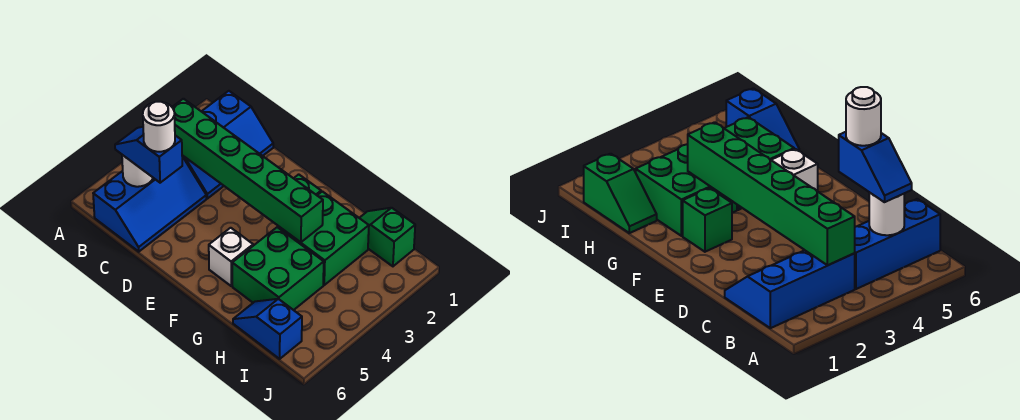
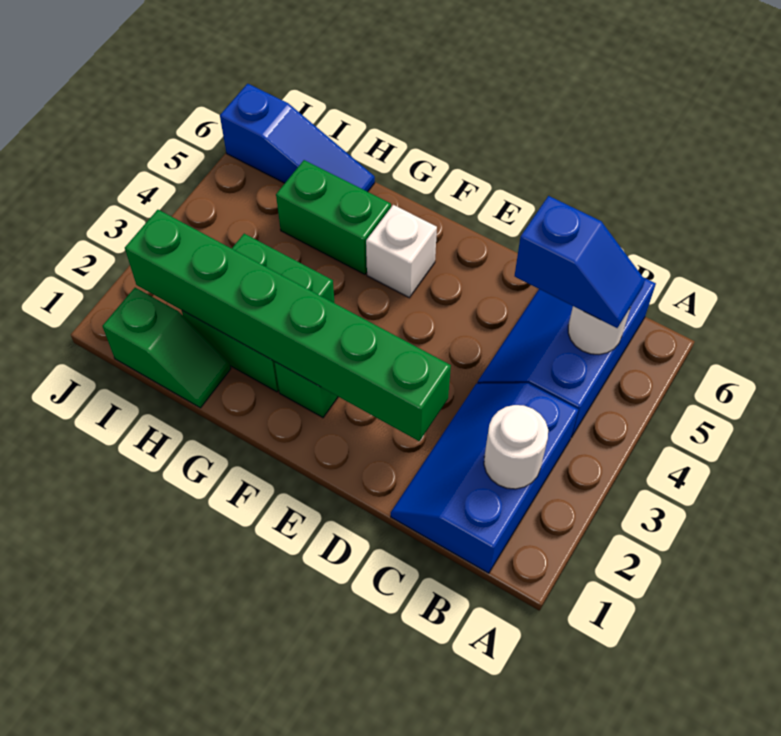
green brick B3:G3 level 2 -> green brick D2:I2 level 2
white round brick C5 level 4 -> white round brick B2 level 2
green brick G4:H5 level 1 -> green brick G5:H5 level 1
blue slope H6:I6 level 1 top I -> blue slope H6:J6 level 1 top J

